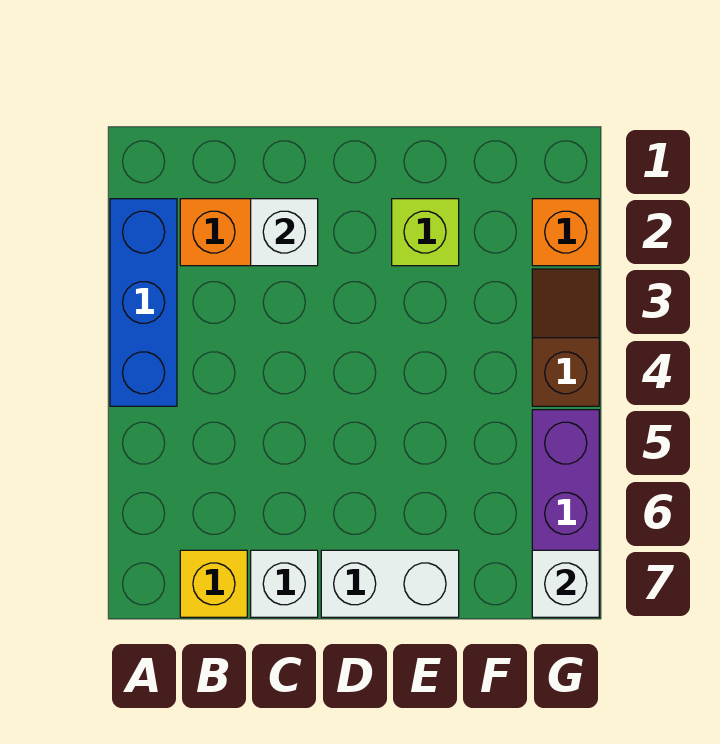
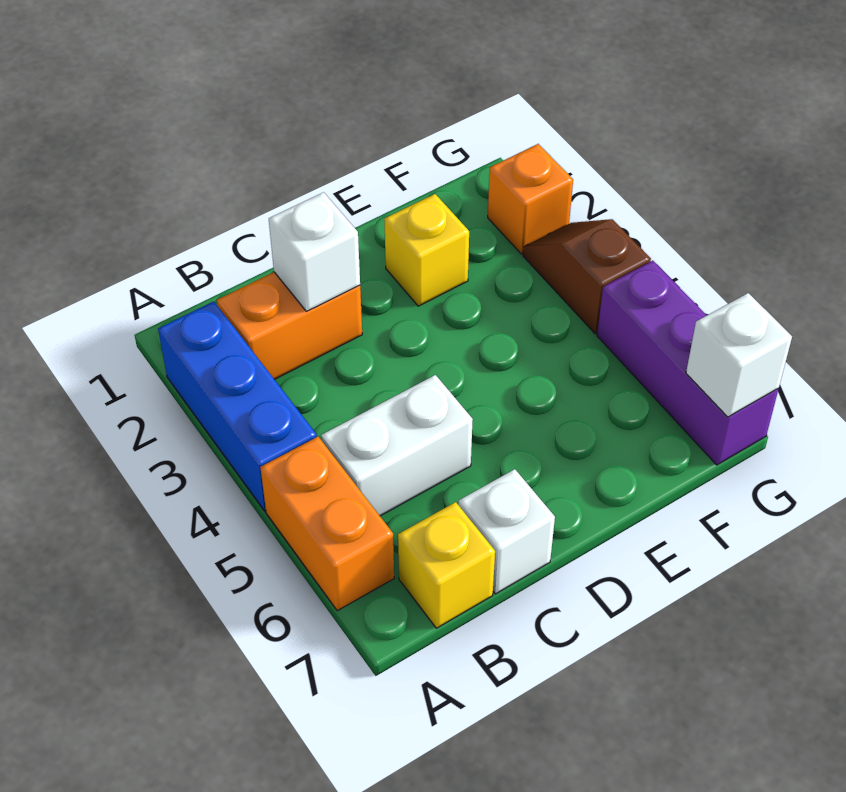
none -> orange brick A5:A6 level 1
white brick D7:E7 level 1 -> white brick B5:C5 level 1
lime brick E2 level 1 -> yellow brick E2 level 1

